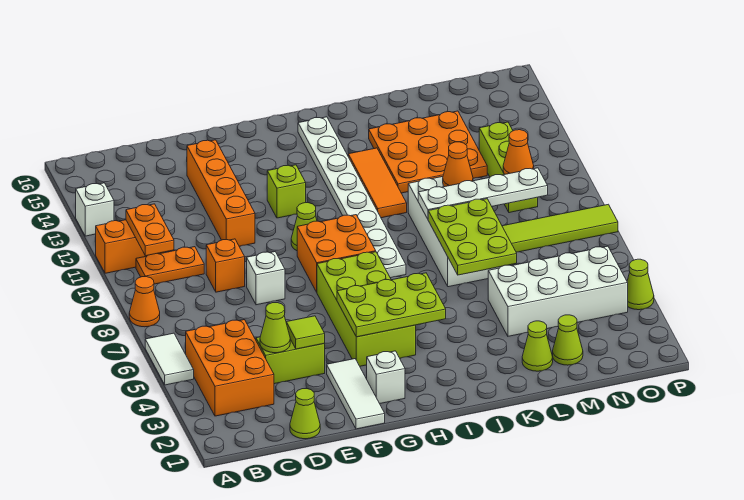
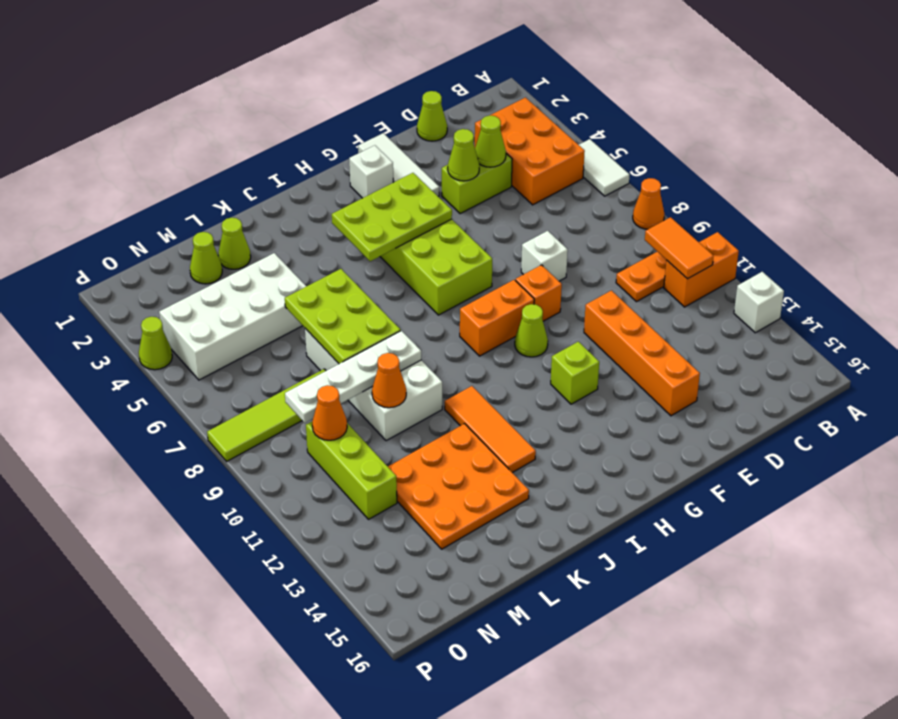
orange plate B10:B11 level 2 -> orange tile B10:B11 level 2
orange brick D9 level 1 -> orange brick F9 level 1
lime tile E4 level 2 -> lime cone E4 level 2
orange brick G8:H9 level 1 -> orange brick G9:H9 level 1
white plate I8:I15 level 1 -> none

